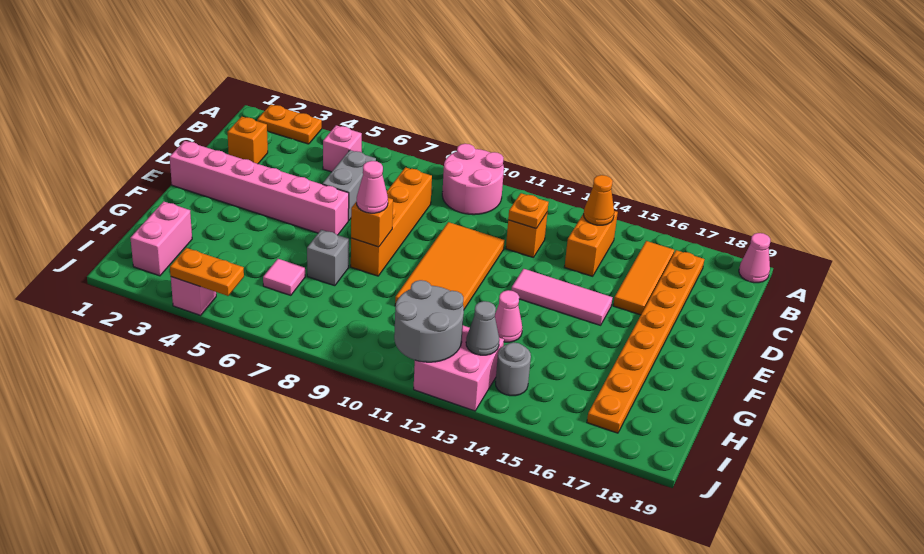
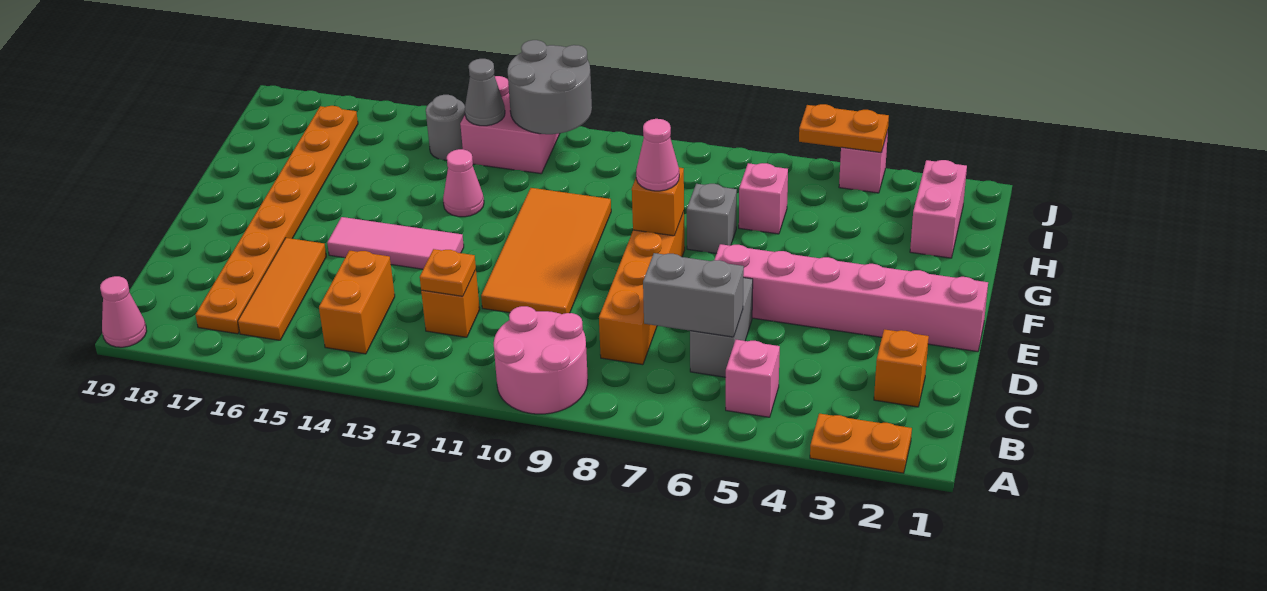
orange cone B14 level 2 -> none
none -> grey brick C6:C7 level 2
pink tile H6 level 1 -> pink brick H6 level 1

